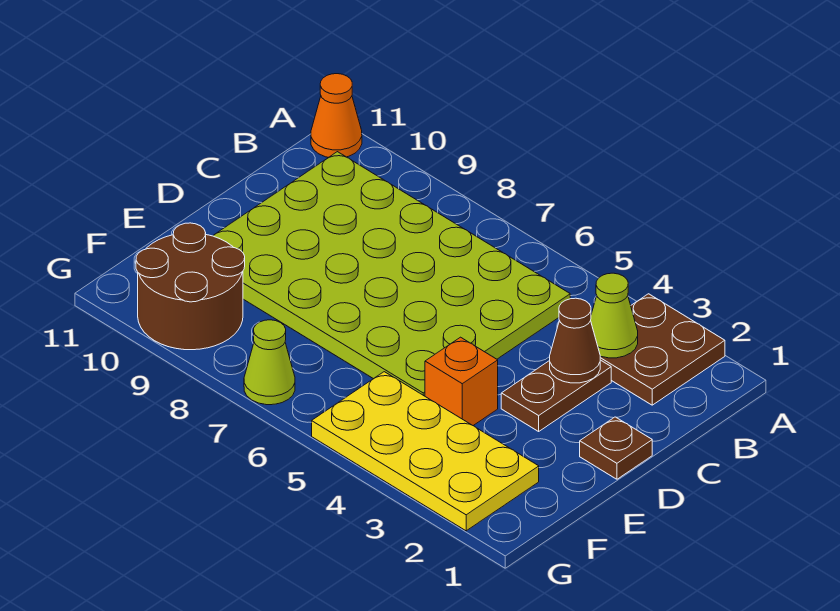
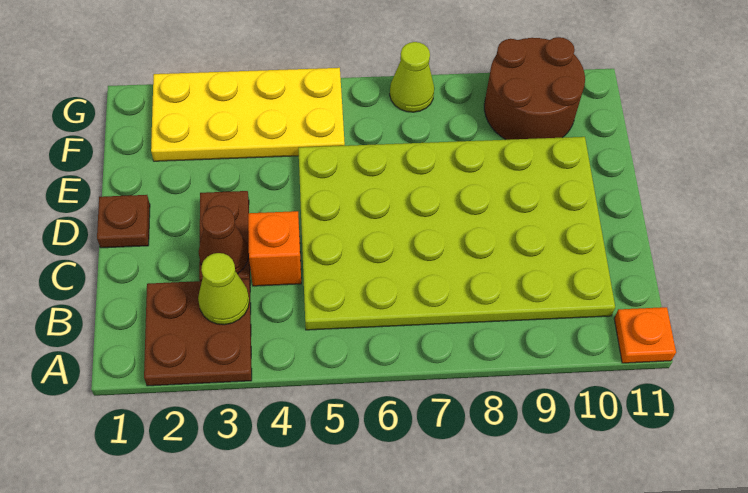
orange cone A11 level 1 -> orange plate A11 level 1
orange brick E4 level 1 -> orange brick C4 level 1

